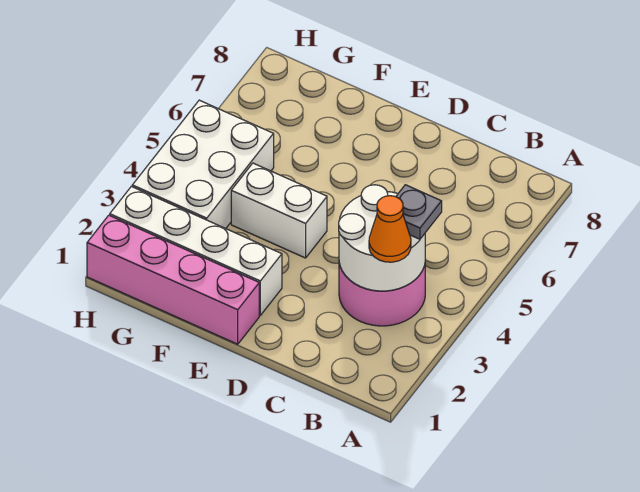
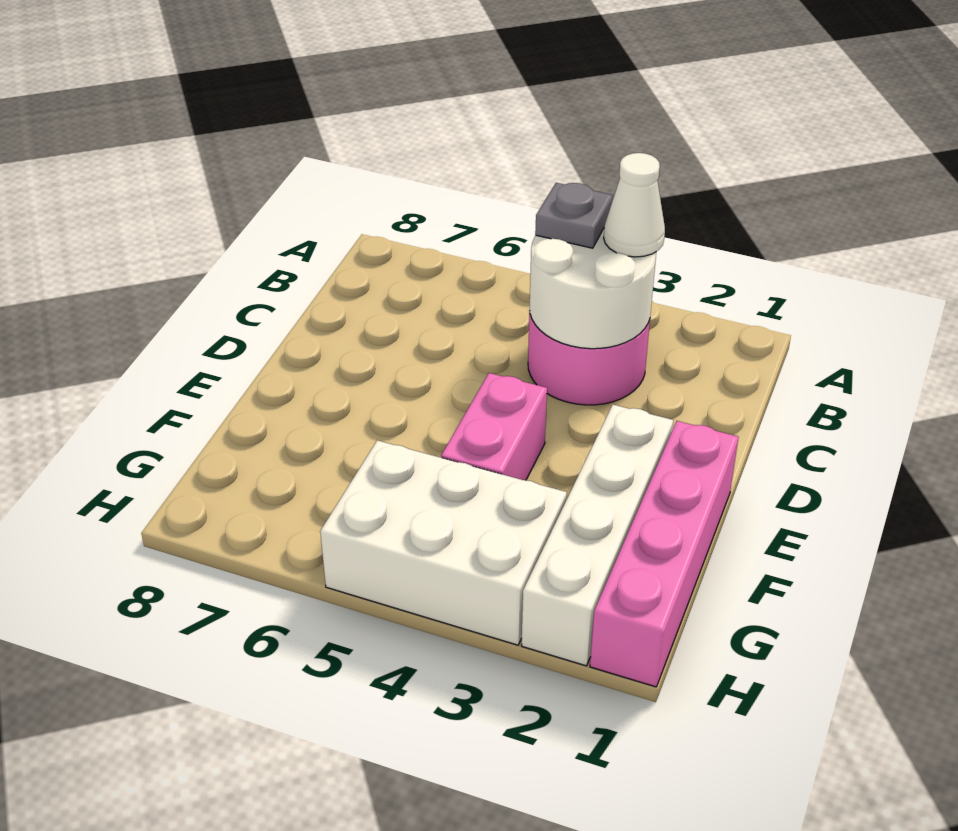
orange cone B3 level 3 -> white cone B3 level 3
white brick E4:F4 level 1 -> pink brick E4:F4 level 1

